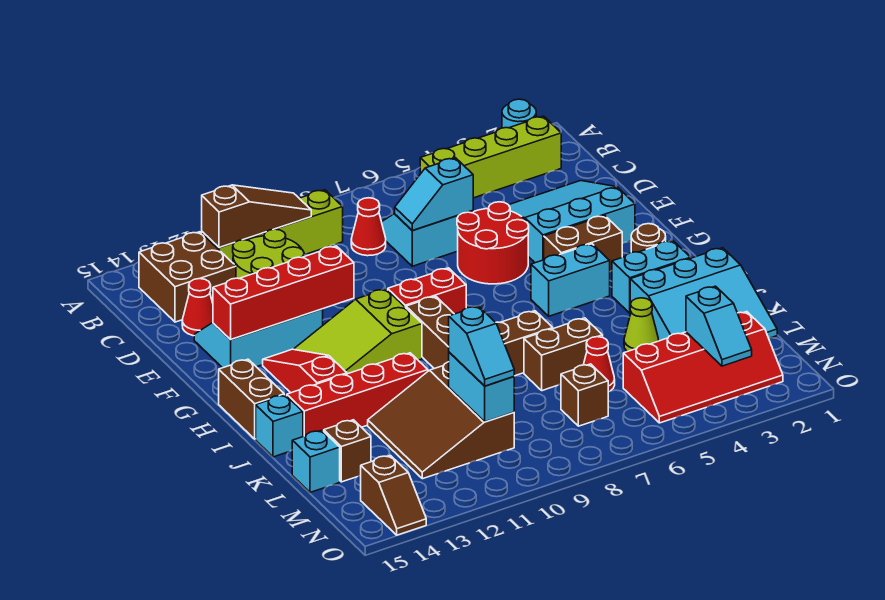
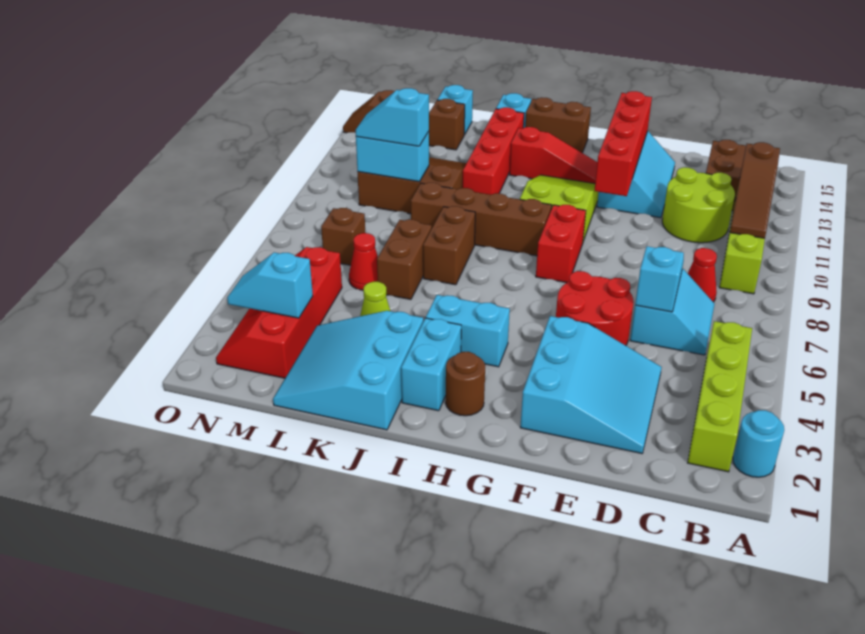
red cone D14 level 1 -> none
brown brick G3:G4 level 1 -> none
cyan brick H4:H5 level 1 -> cyan brick H4:I4 level 1

